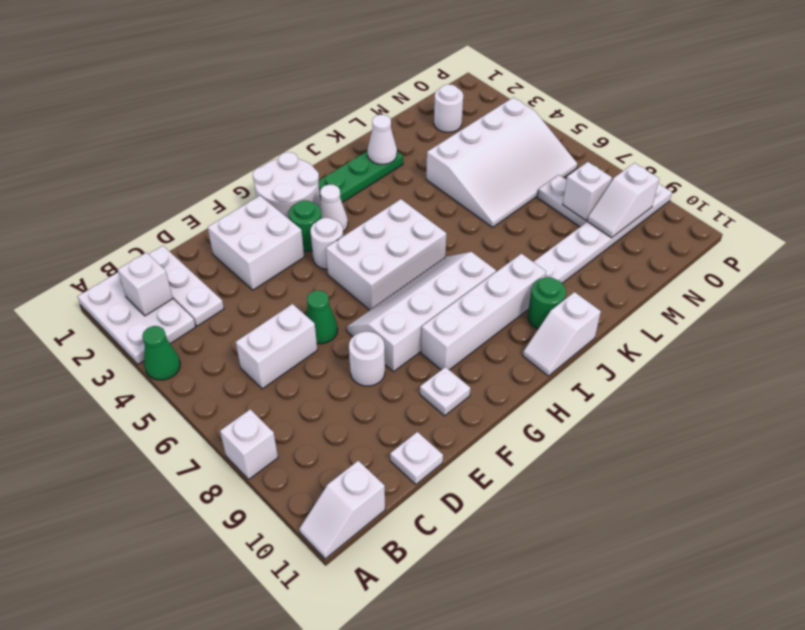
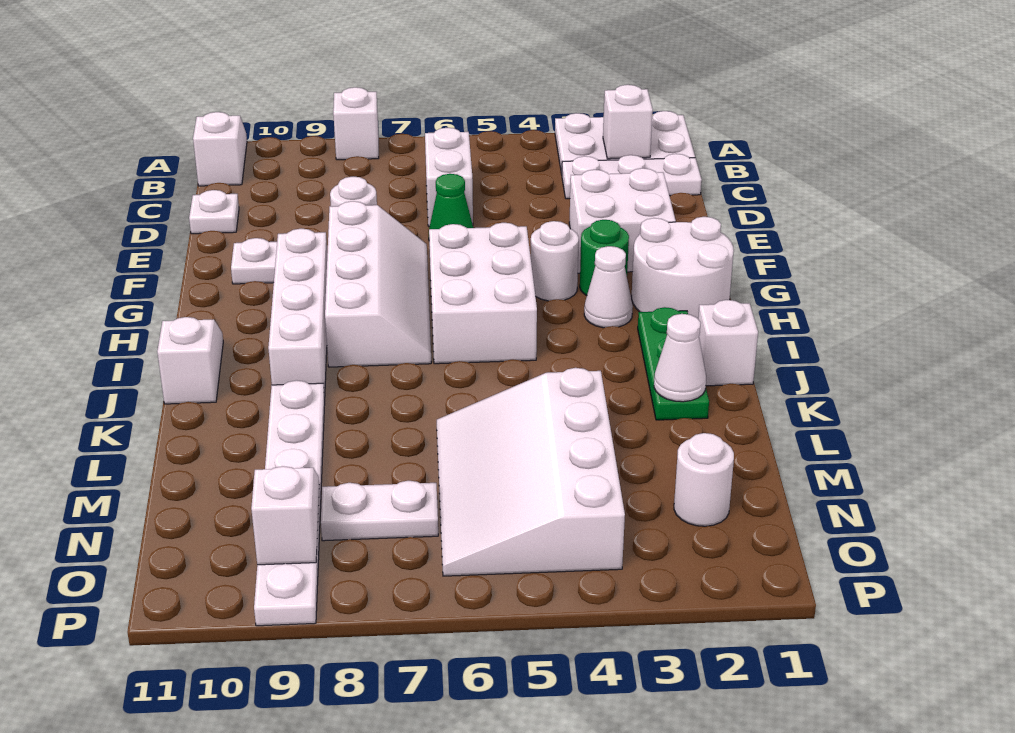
green cone A4 level 1 -> none
green round brick J10 level 1 -> none
white brick N8 level 2 -> white brick J1 level 1

